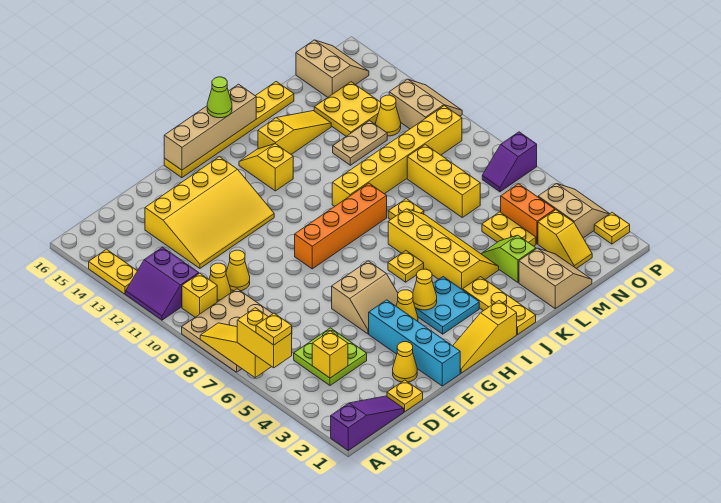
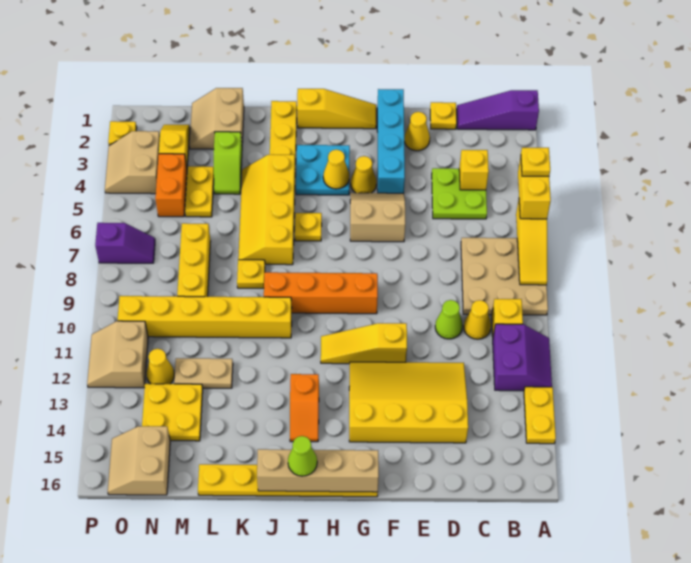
yellow cone D10 level 1 -> lime cone D10 level 1
yellow slope I13:I14 level 1 top 13 -> orange slope I13:I14 level 1 top 13
yellow slope J14:L14 level 1 top J -> yellow slope F11:H11 level 1 top F

